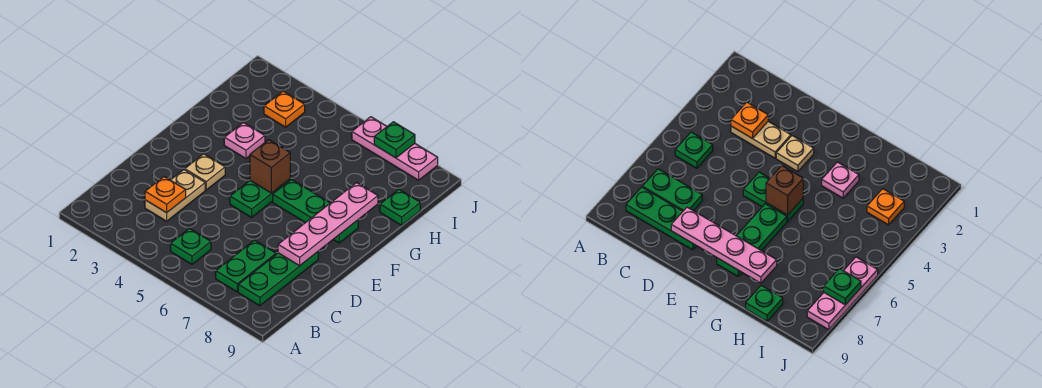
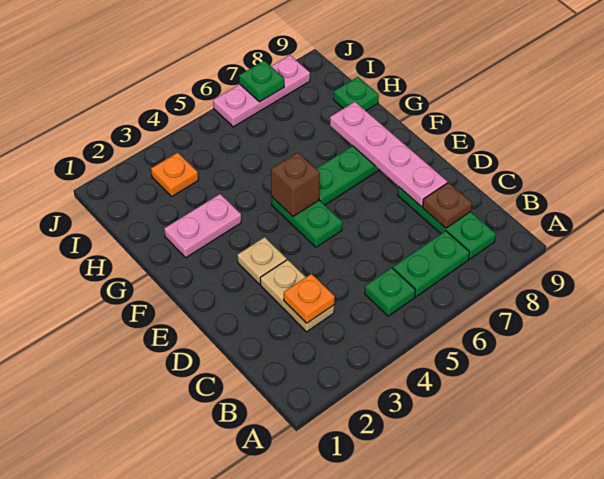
green plate B7:C7 level 1 -> green plate B6:B7 level 1
none -> brown plate C8 level 2
pink plate G3 level 1 -> pink plate G2:G3 level 1

